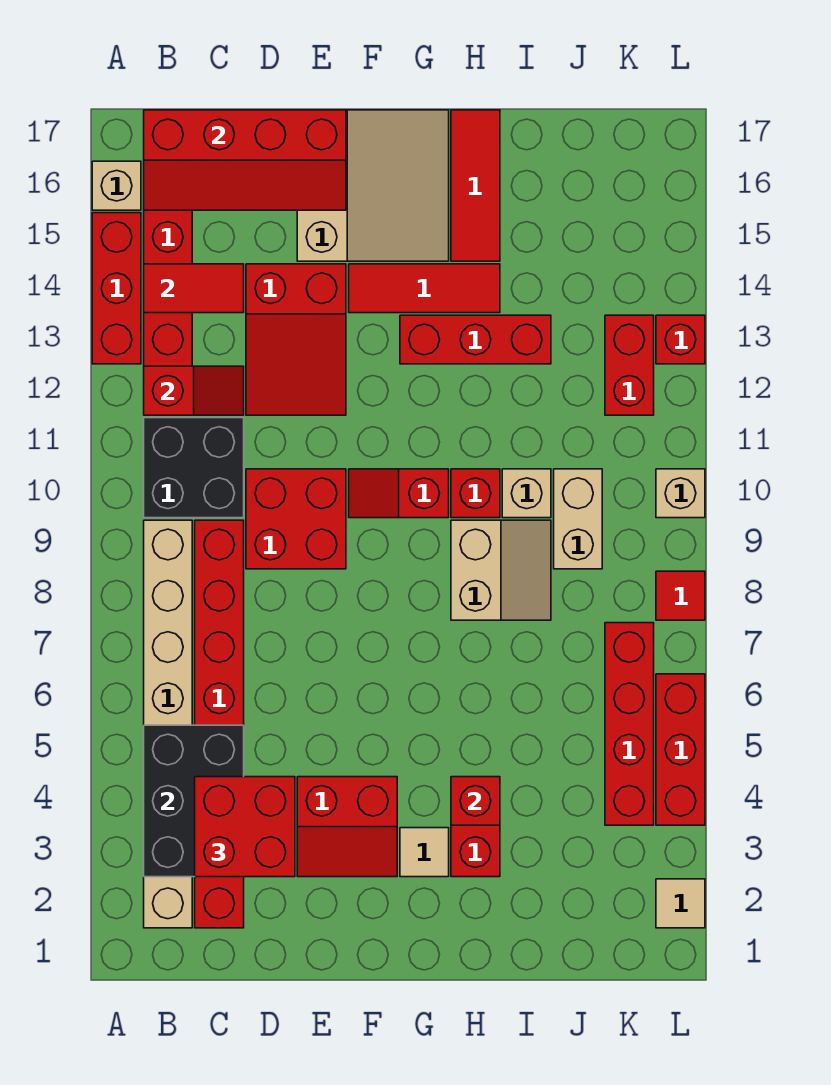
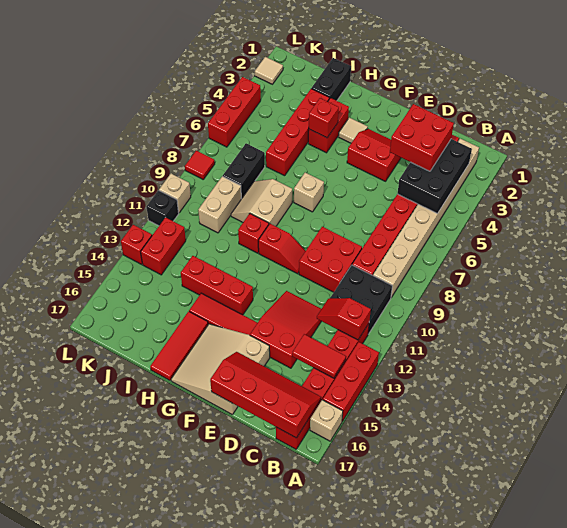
none -> black brick I1:I2 level 1
tan brick I10 level 1 -> tan brick G7 level 1
none -> black brick J7:J8 level 1
red brick K4:K7 level 1 -> red brick I3:I6 level 1
none -> black brick L11 level 1

